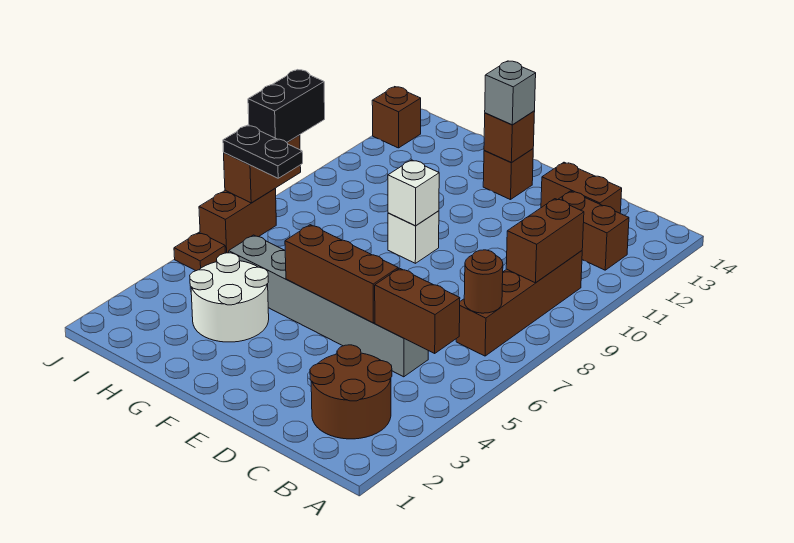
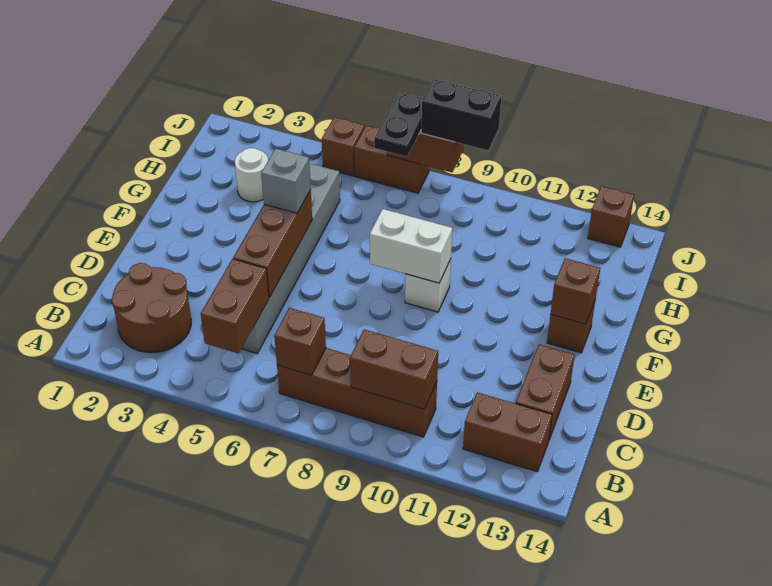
brown round brick B7 level 2 -> brown brick B7 level 2
brown brick B12:C12 level 1 -> brown brick B12:B13 level 1
white brick F9 level 2 -> white brick F8:F9 level 2
grey brick F13 level 3 -> grey brick F5 level 3
white round brick G3:H4 level 1 -> white round brick H3 level 1
brown plate J5 level 1 -> brown brick J5 level 1

